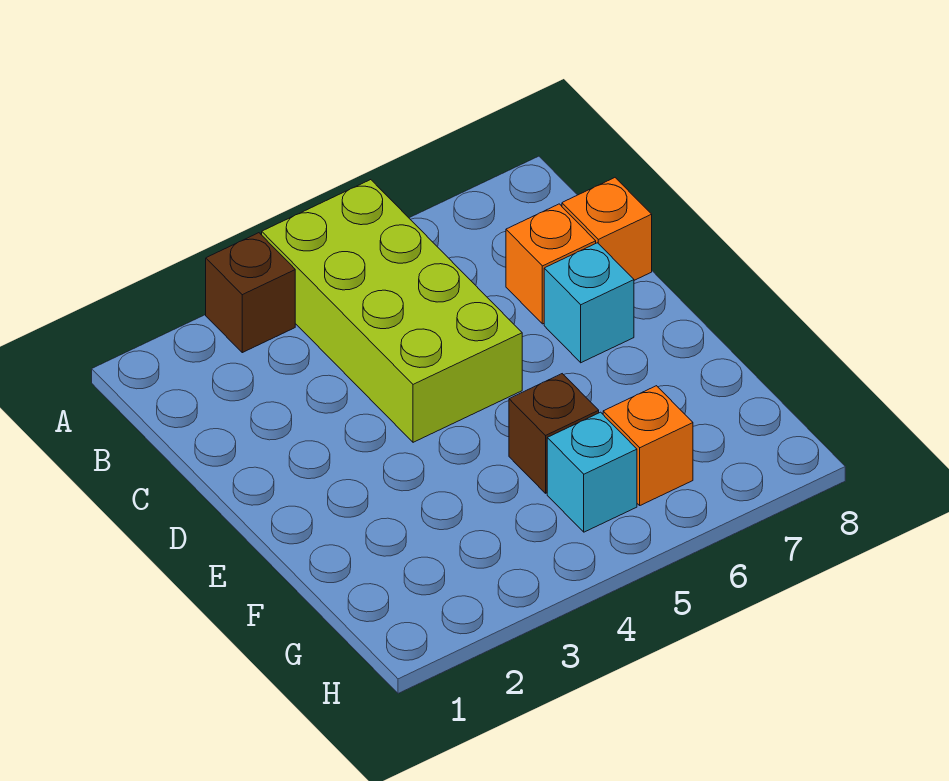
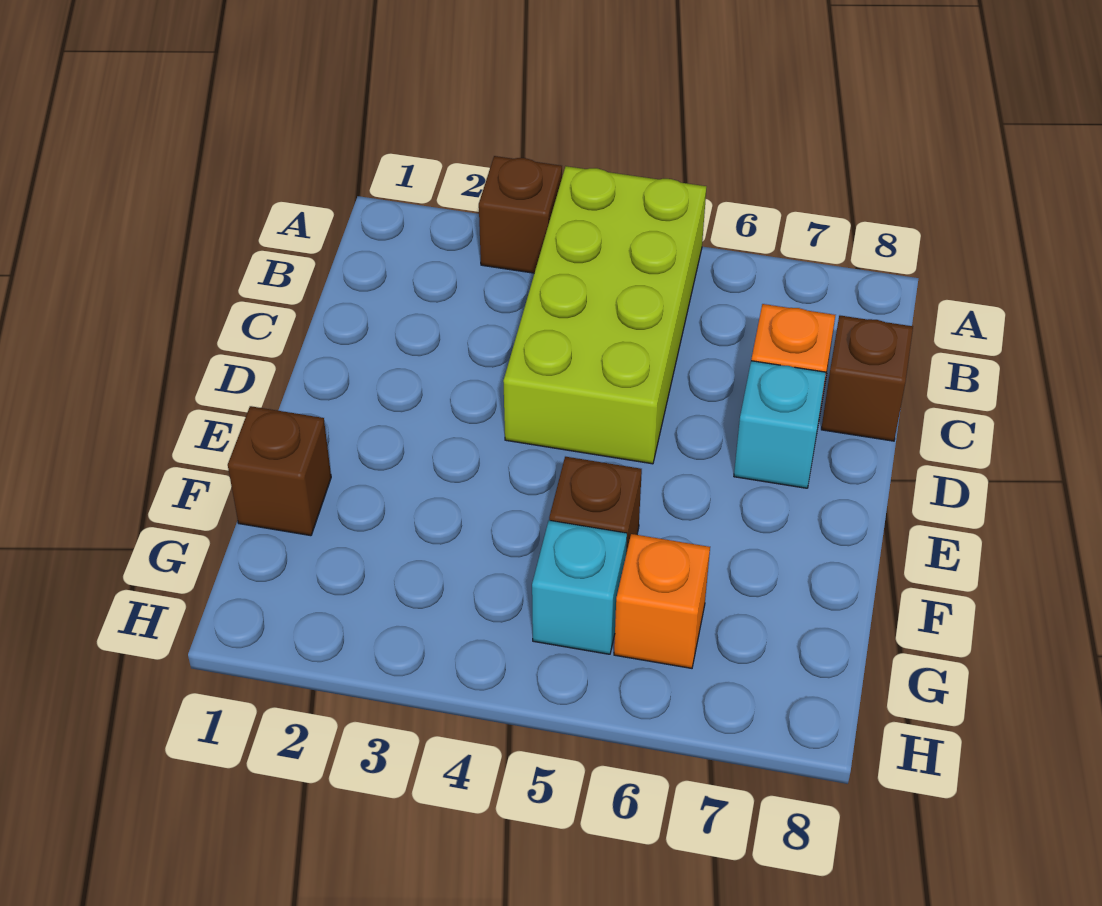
orange brick C8 level 1 -> brown brick C8 level 1
none -> brown brick F1 level 1

